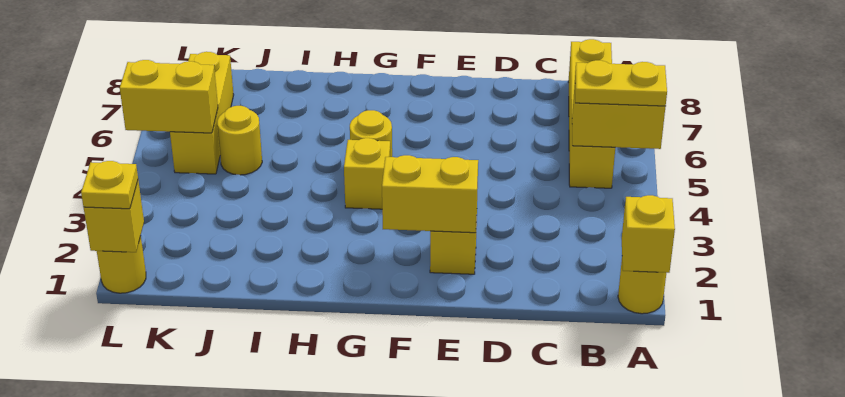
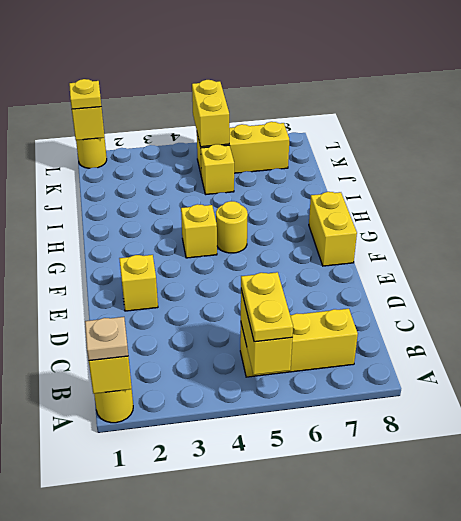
none -> tan plate A1 level 3
yellow brick B5:B8 level 1 -> yellow brick B5:B7 level 1
yellow brick E2:F2 level 2 -> yellow brick F8:G8 level 1
yellow round brick J5 level 1 -> yellow brick J5 level 1

